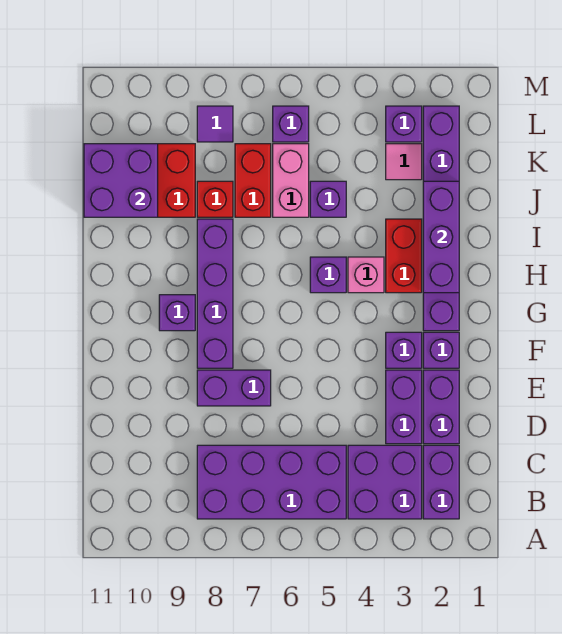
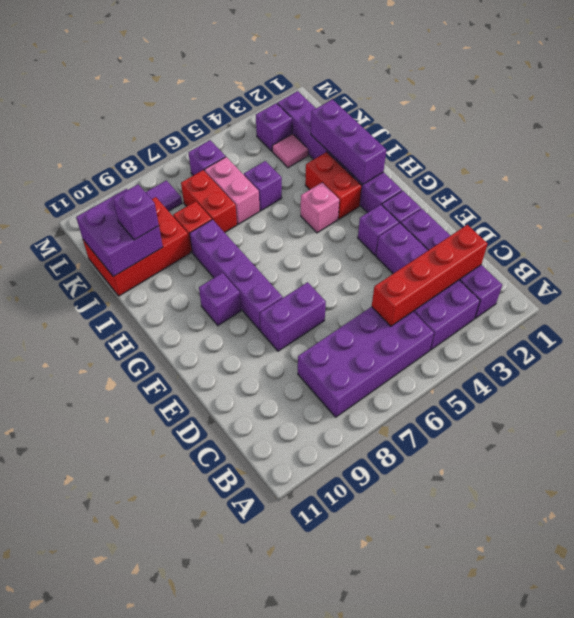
none -> red brick C2:C5 level 2
purple brick H5 level 1 -> purple brick J10 level 3

